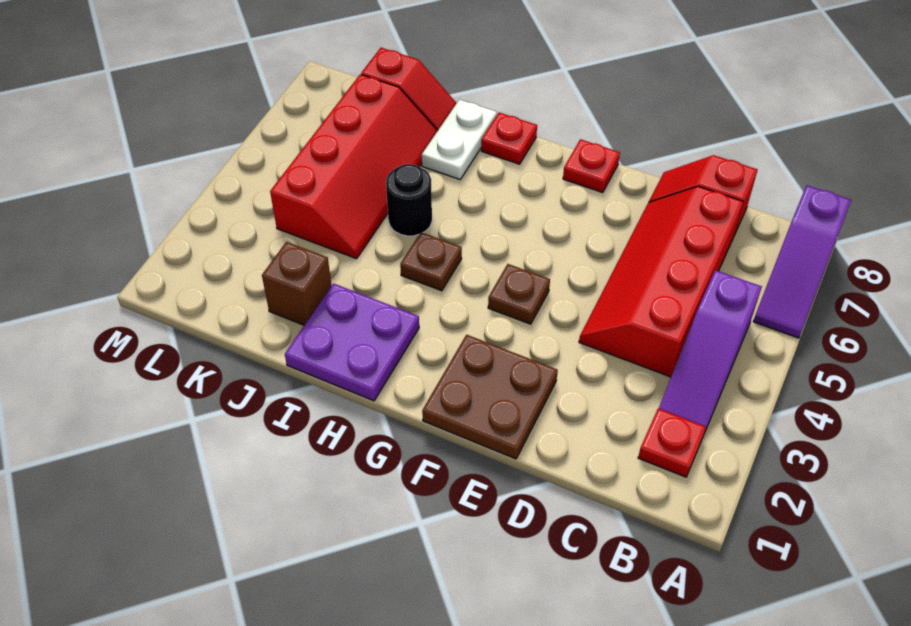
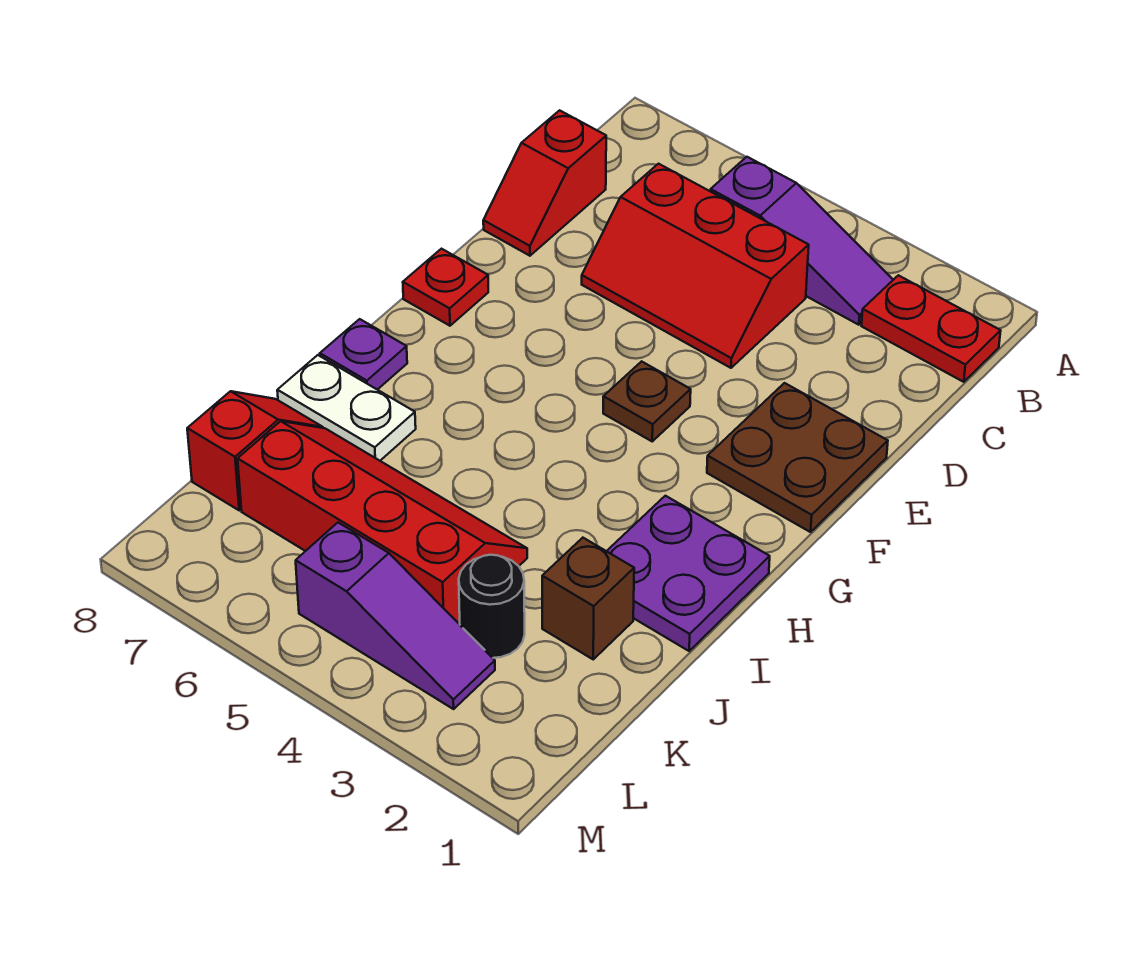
purple slope A6:A8 level 1 top 8 -> purple slope L3:L5 level 1 top 5
red plate B2 level 1 -> red plate B1:B2 level 1
red slope C4:D7 level 1 top C -> red slope C4:D6 level 1 top C
brown plate H4 level 1 -> none
red plate H8 level 1 -> purple plate H8 level 1
black round brick I5 level 1 -> black round brick K3 level 1

